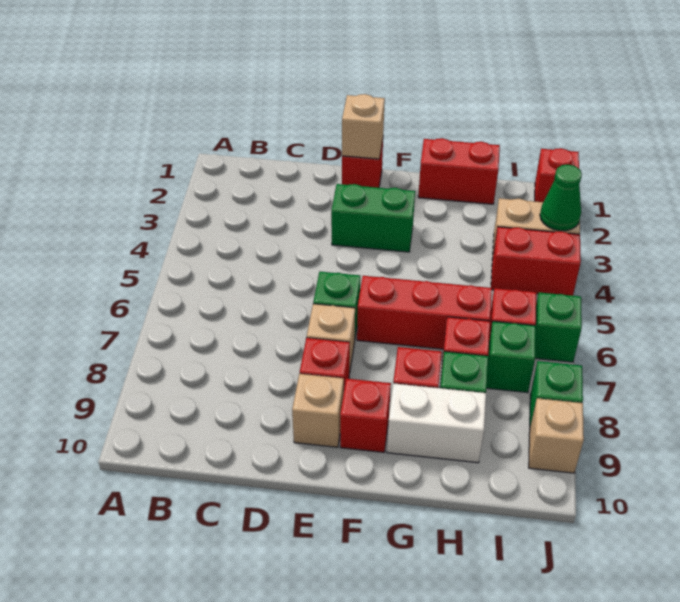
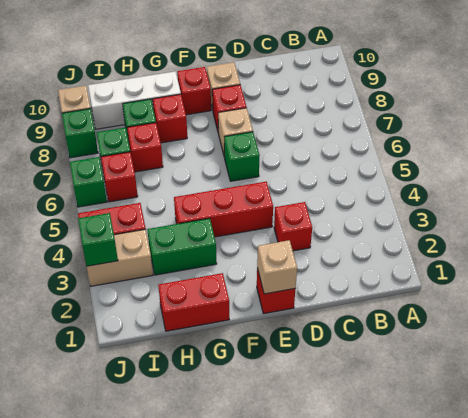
green brick E3:F3 level 1 -> green brick G3:H3 level 1
red brick F6:H6 level 1 -> red brick E4:G4 level 1
white brick G9:H9 level 1 -> white brick G9:I9 level 1
red brick J1 level 1 -> red brick D3 level 1
green cone J3 level 2 -> green brick J3 level 2

